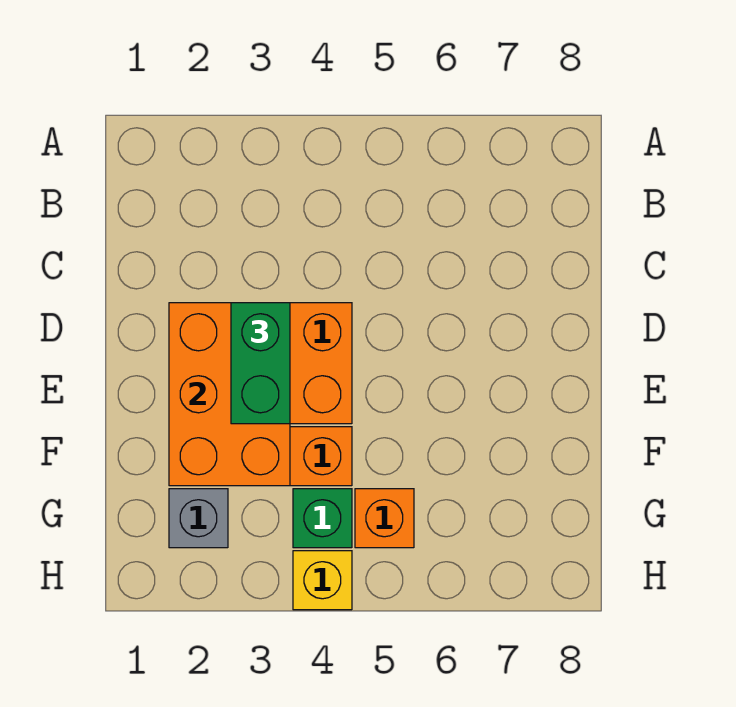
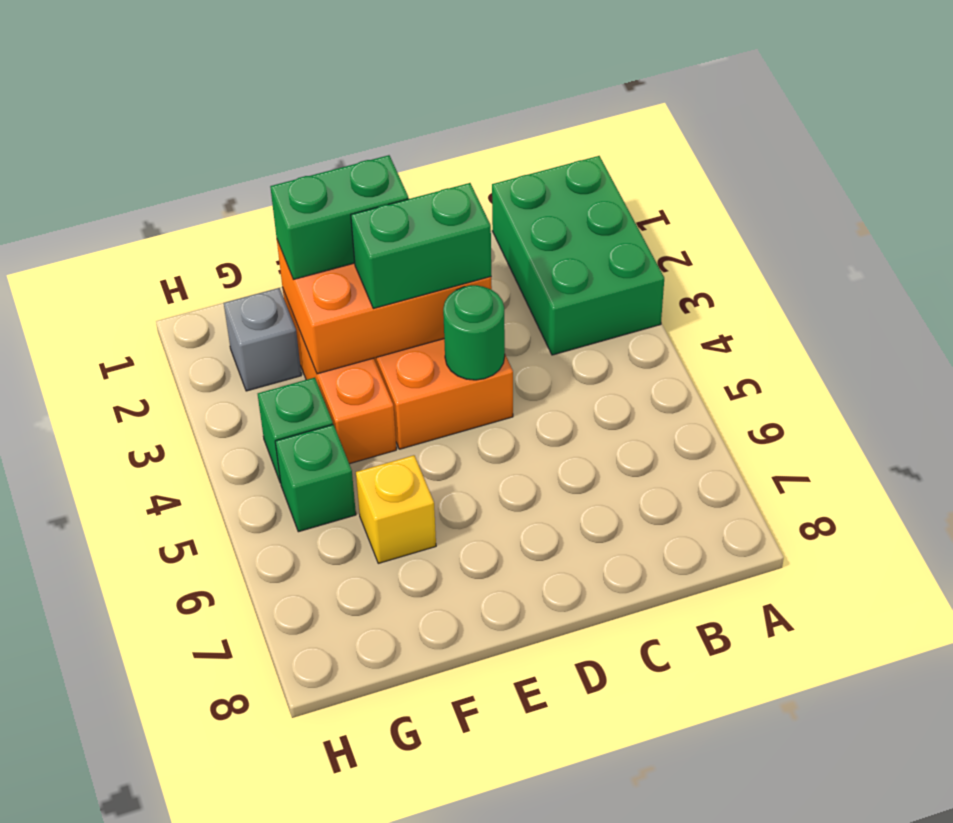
none -> green brick A1:B3 level 1
none -> green round brick D4 level 2
none -> green brick E2:F2 level 3
orange brick G5 level 1 -> green brick G5 level 1
yellow brick H4 level 1 -> yellow brick F6 level 1

